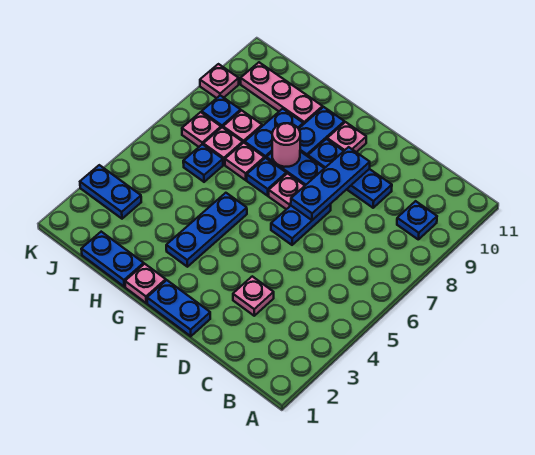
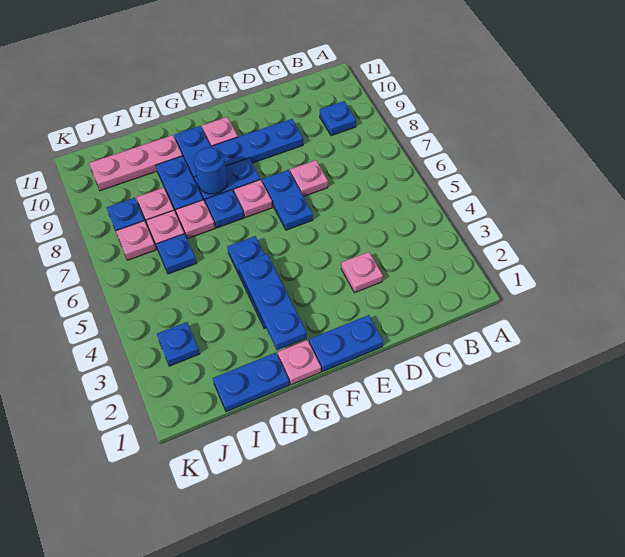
blue plate E7:E9 level 2 -> blue plate G2:G4 level 2
pink round brick G8 level 2 -> blue round brick G8 level 2
blue plate J3:K3 level 1 -> blue plate J3 level 1
pink plate K9 level 1 -> pink plate D7 level 1

